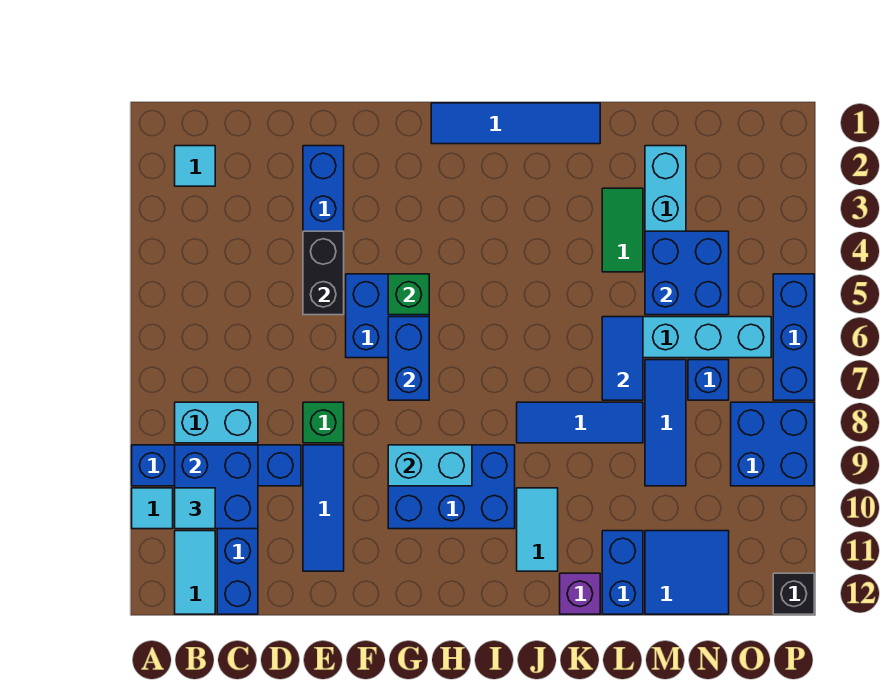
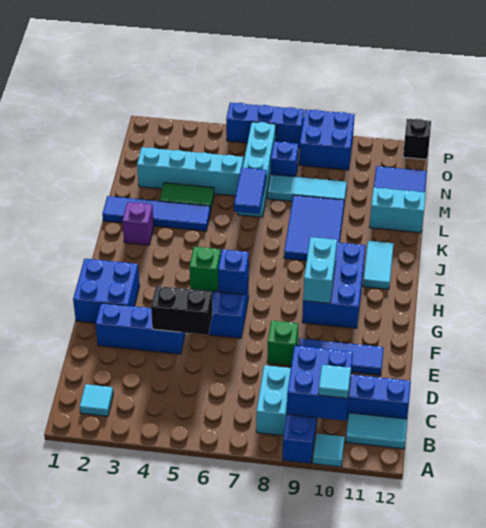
blue brick G6:G7 level 2 -> blue brick G6 level 2
blue tile H1:K1 level 1 -> blue tile K1:K4 level 1
blue tile J8:L8 level 1 -> blue tile J8:L9 level 1
cyan tile J10:J11 level 1 -> cyan tile I11:J11 level 1
purple brick K12 level 1 -> purple brick J2 level 1
blue tile L6:L7 level 2 -> blue tile K6:L6 level 2
blue brick L11:L12 level 1 -> cyan brick L11:L12 level 1
blue brick M4:N5 level 2 -> blue brick F1:G2 level 1
blue tile M7:M9 level 1 -> cyan tile M7:M9 level 1

